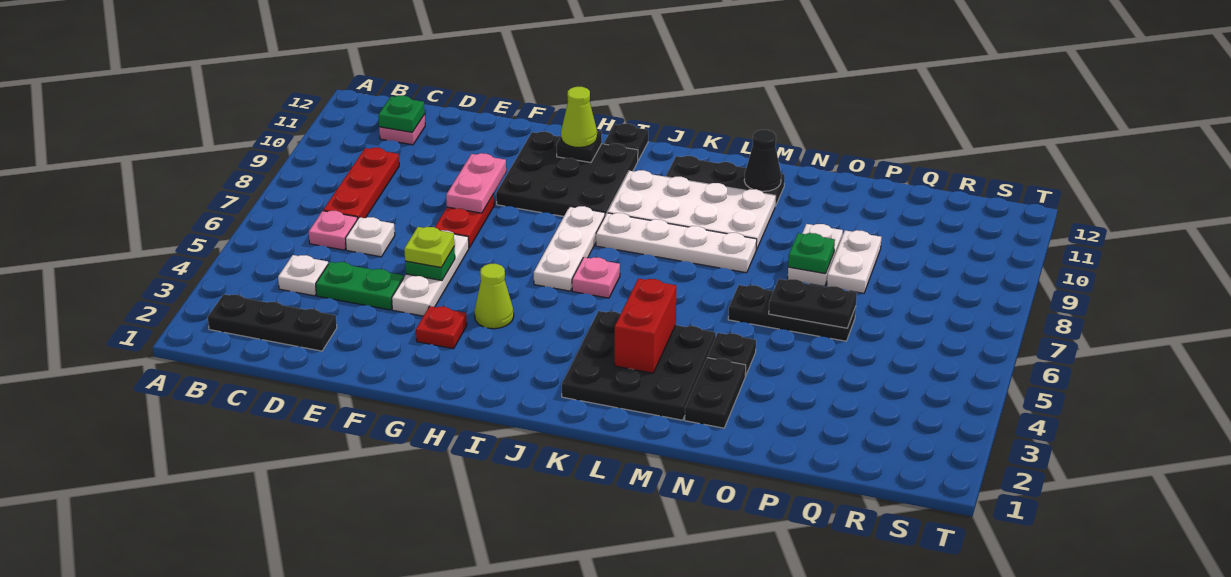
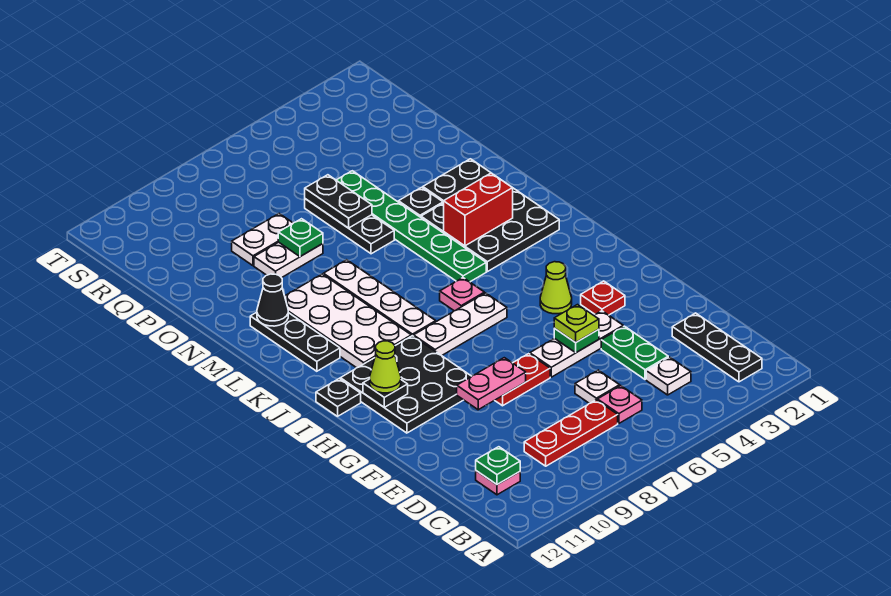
none -> green plate K5:P5 level 1

